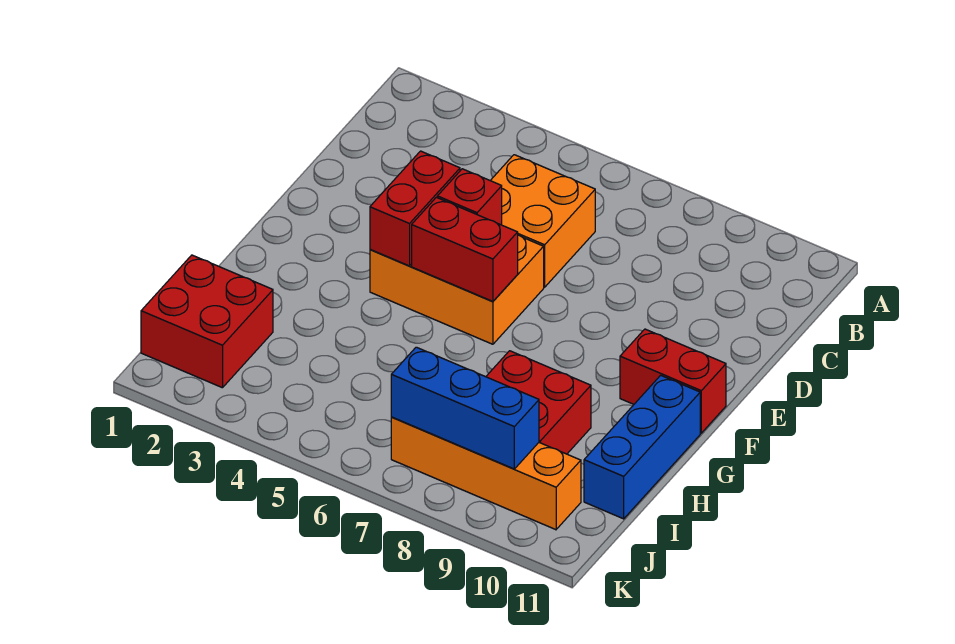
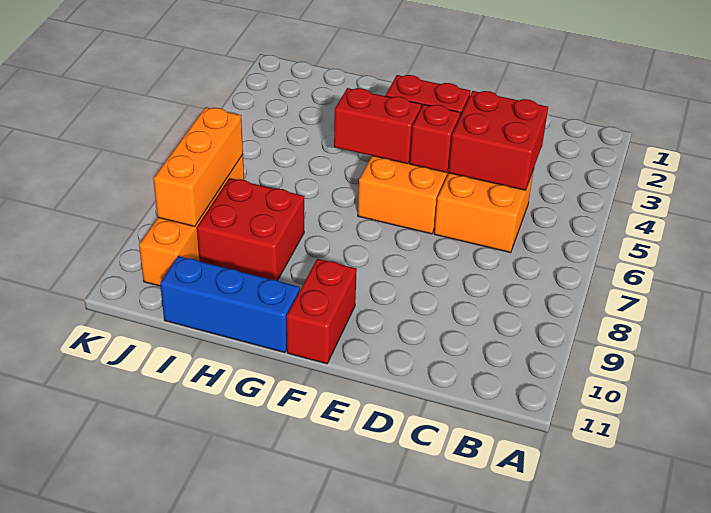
red brick F5:F6 level 2 -> red brick F5:G5 level 2
red brick I1:J2 level 1 -> red brick C4:D5 level 2
blue brick J7:J9 level 2 -> orange brick J7:J9 level 2

